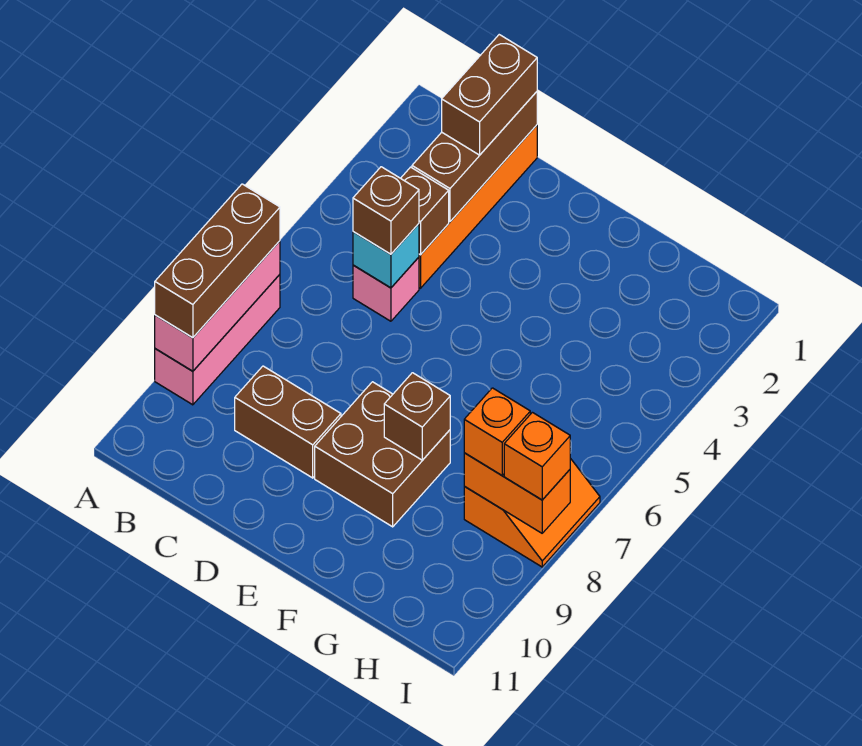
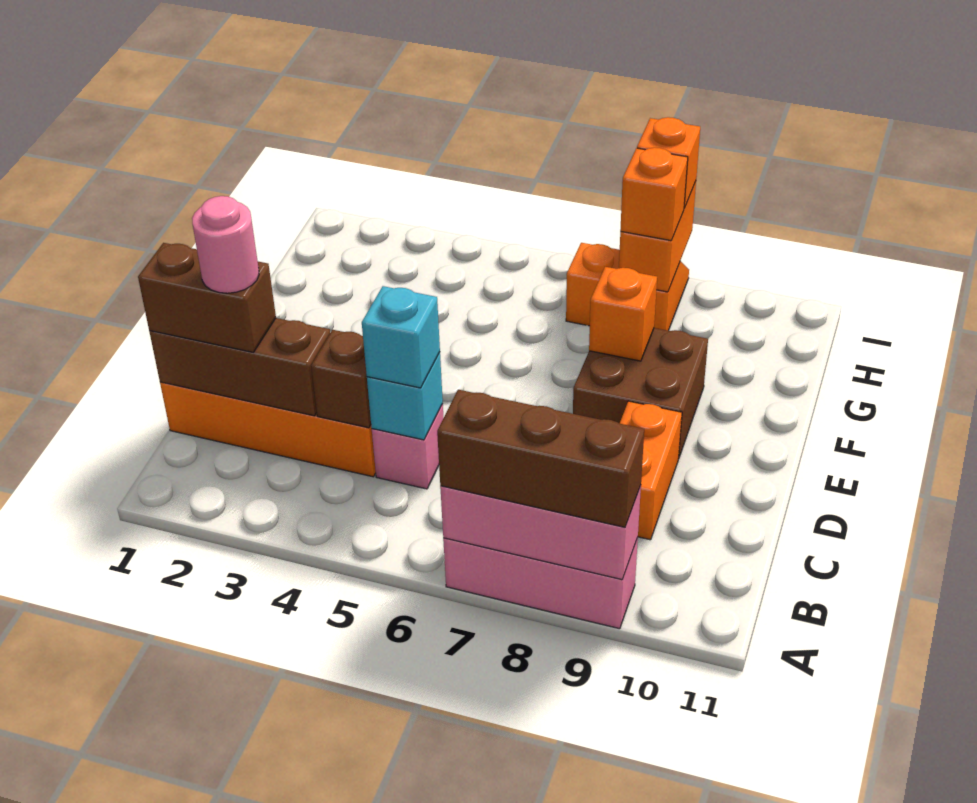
none -> pink round brick C2 level 4
brown brick C5 level 3 -> cyan brick C5 level 3
brown brick C9:D9 level 1 -> orange brick C9:D9 level 1
brown brick F8 level 2 -> orange brick F8 level 2

